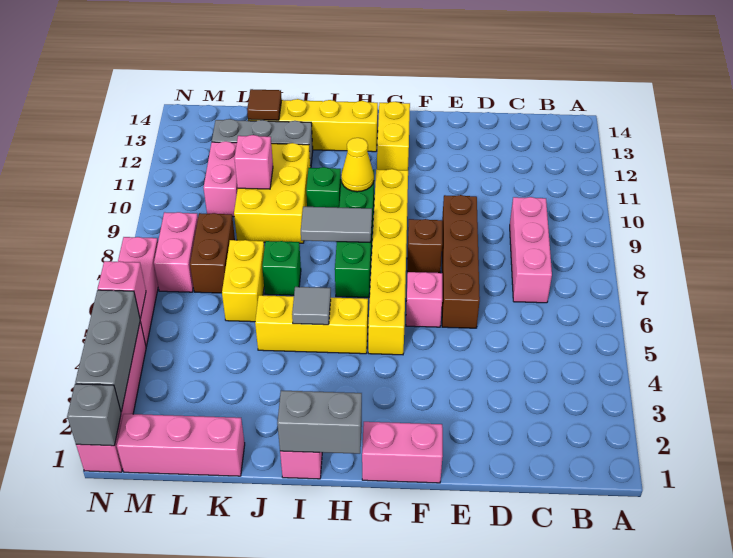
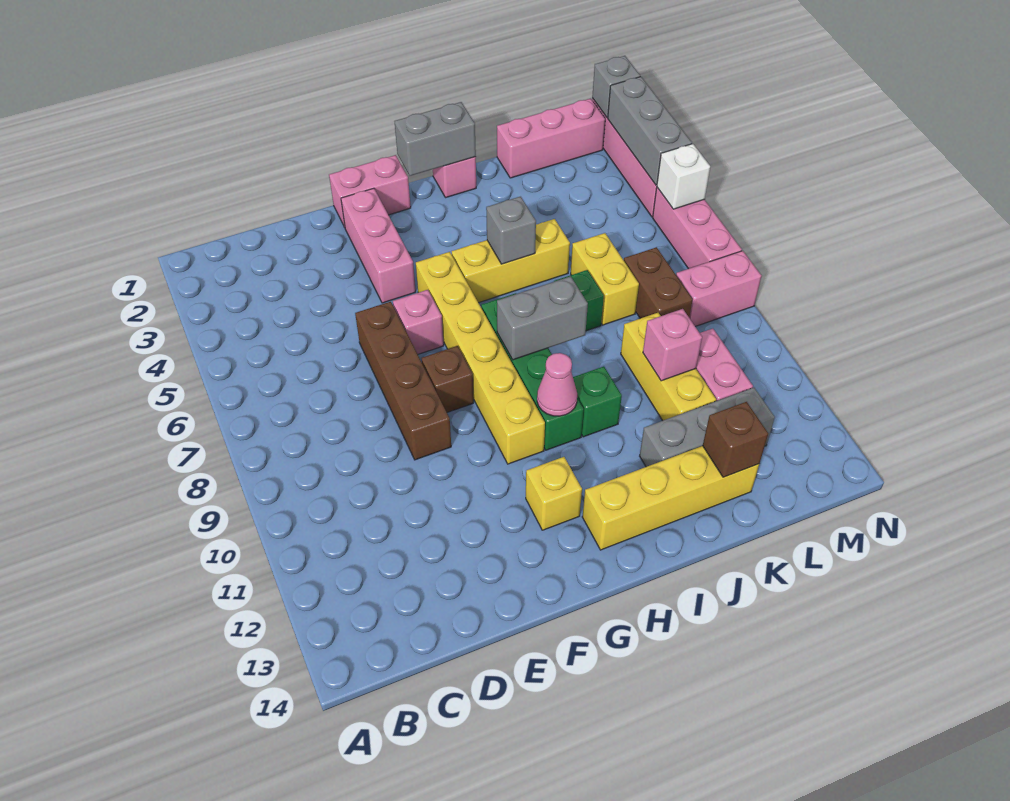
pink brick C7:C9 level 1 -> pink brick F2:F4 level 1
yellow brick G12:G13 level 1 -> yellow brick G12 level 1
grey tile H8:I8 level 2 -> grey brick H8:I8 level 2
yellow cone H10 level 2 -> pink cone H10 level 2
grey tile I5 level 2 -> grey brick I5 level 2
yellow brick J9:K11 level 1 -> yellow brick K9:K11 level 1
brown tile K13 level 2 -> brown brick K13 level 2
pink brick M7:M8 level 1 -> pink brick M8:N8 level 1
pink brick N5 level 2 -> white brick N5 level 2

